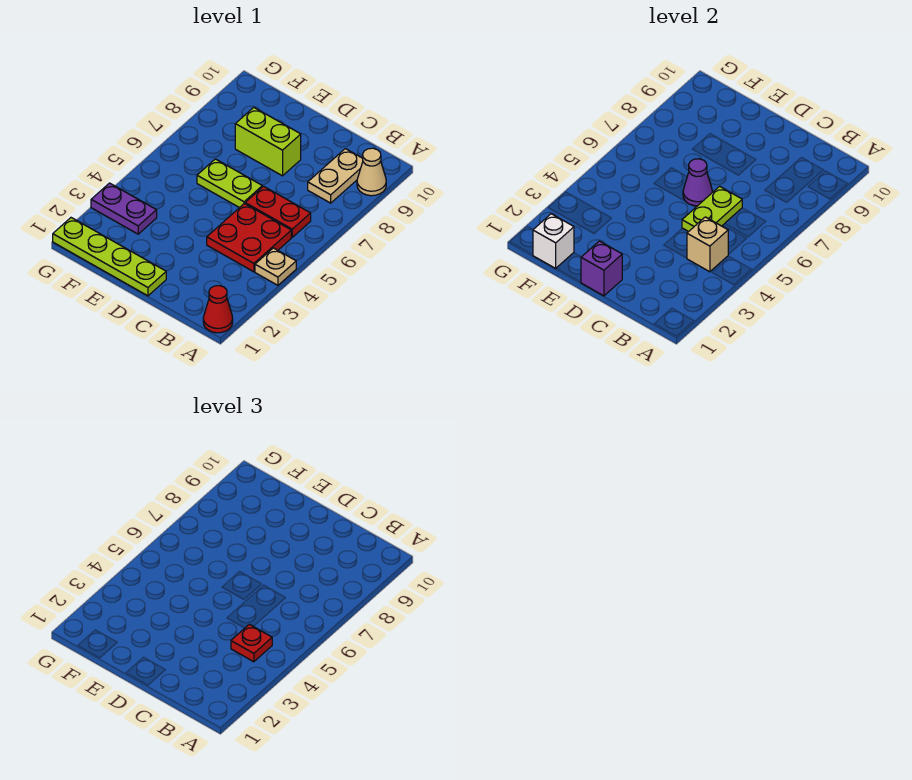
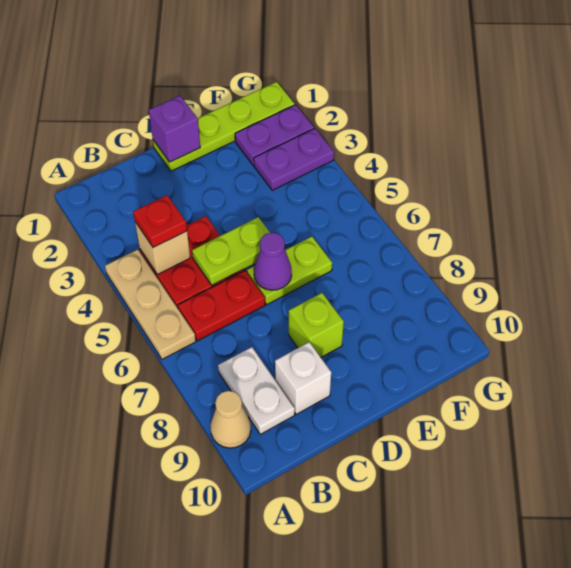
red cone A1 level 1 -> none
tan plate A4 level 1 -> tan plate A4:A6 level 1
tan plate B8:B9 level 1 -> white plate B8:B9 level 1
lime plate C5:C6 level 2 -> lime plate C5:D5 level 2
lime brick D8:E8 level 1 -> lime brick D8 level 1
white brick F1 level 2 -> white brick C9 level 1
none -> purple plate F2:G2 level 1

